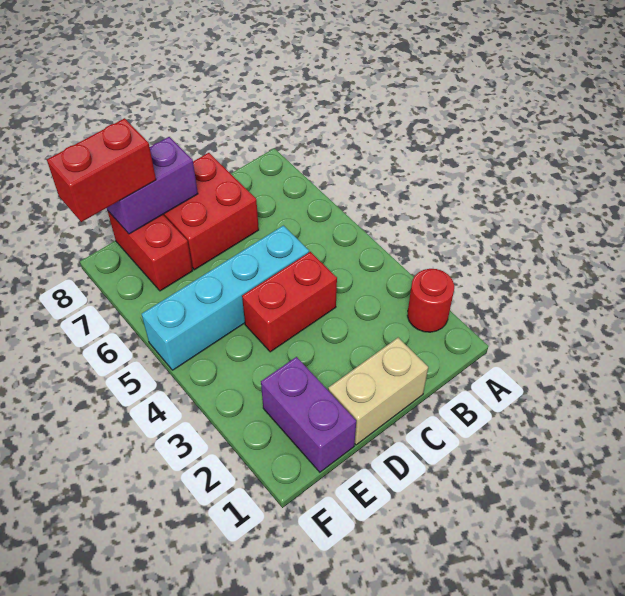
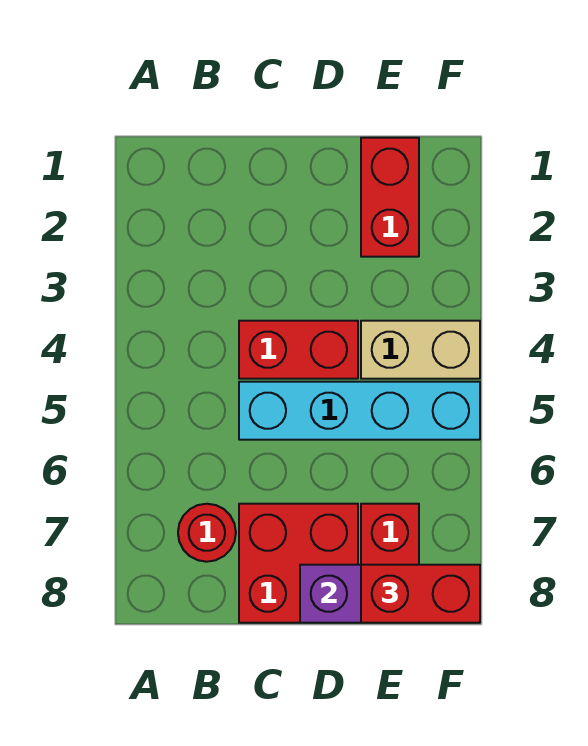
red round brick A2 level 1 -> red round brick B7 level 1
tan brick C1:D1 level 1 -> tan brick E4:F4 level 1
purple brick E1:E2 level 1 -> red brick E1:E2 level 1

